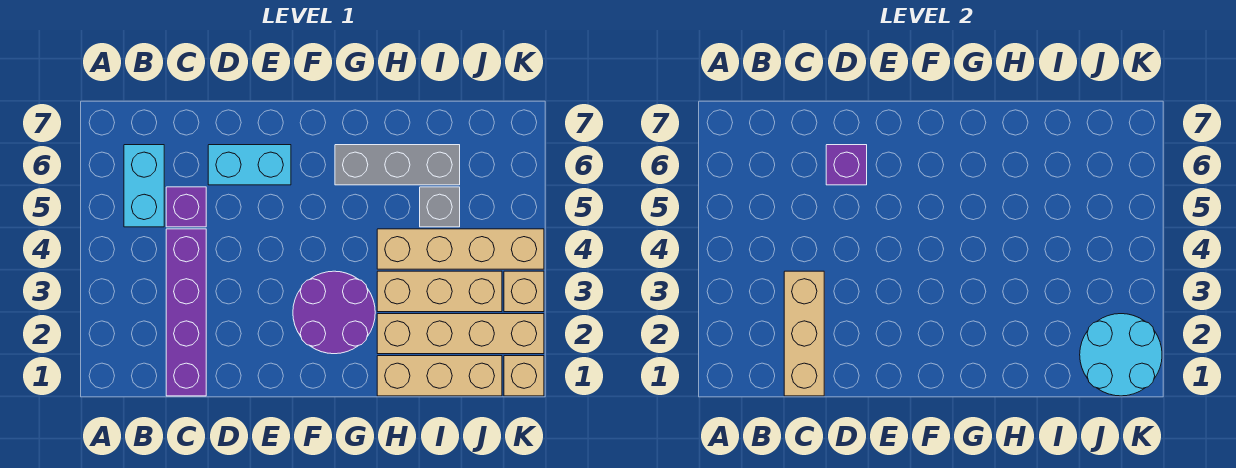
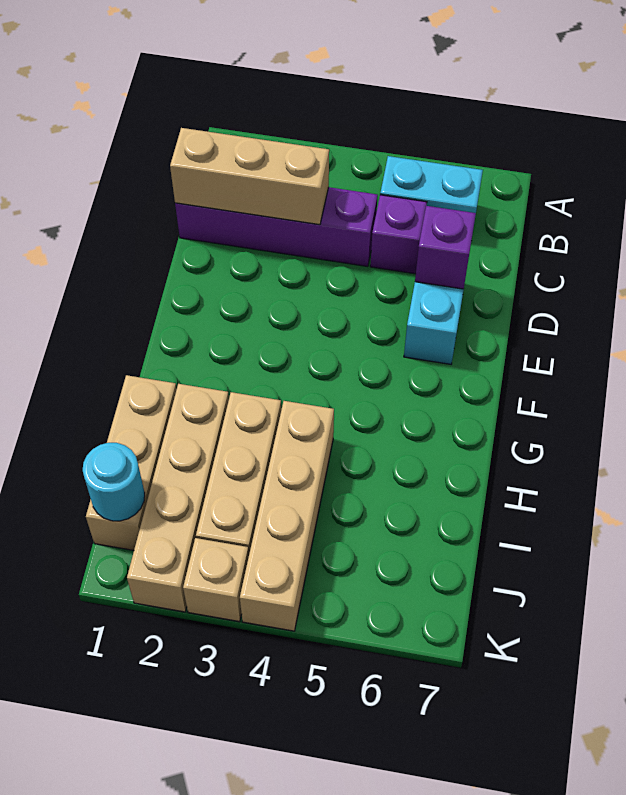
purple round brick F2:G3 level 1 -> none
grey brick G6:I6 level 1 -> none
grey brick I5 level 1 -> none
cyan round brick J1:K2 level 2 -> cyan round brick J1 level 2
tan brick K1 level 1 -> none

